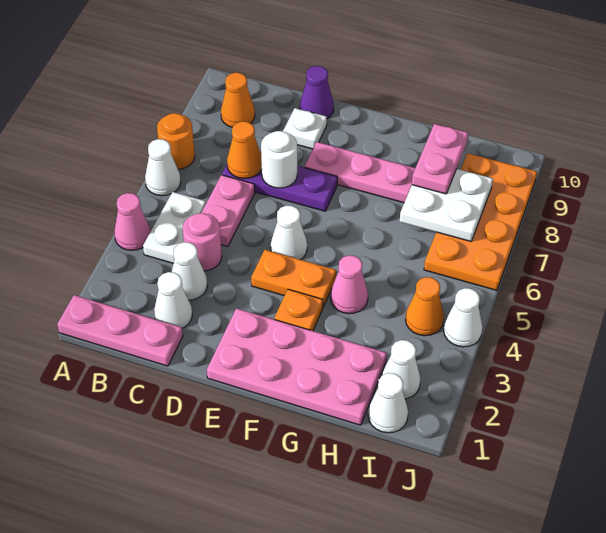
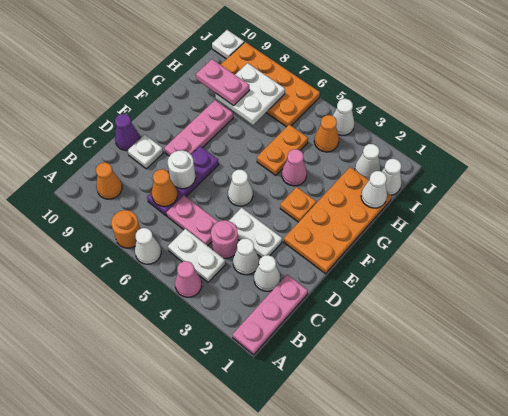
none -> white plate D3:D4 level 1
pink plate E1:H2 level 1 -> orange plate E1:H2 level 1
orange plate E4:F4 level 1 -> orange plate G5:H5 level 1
none -> white cone H1 level 2
none -> white plate J10 level 1

